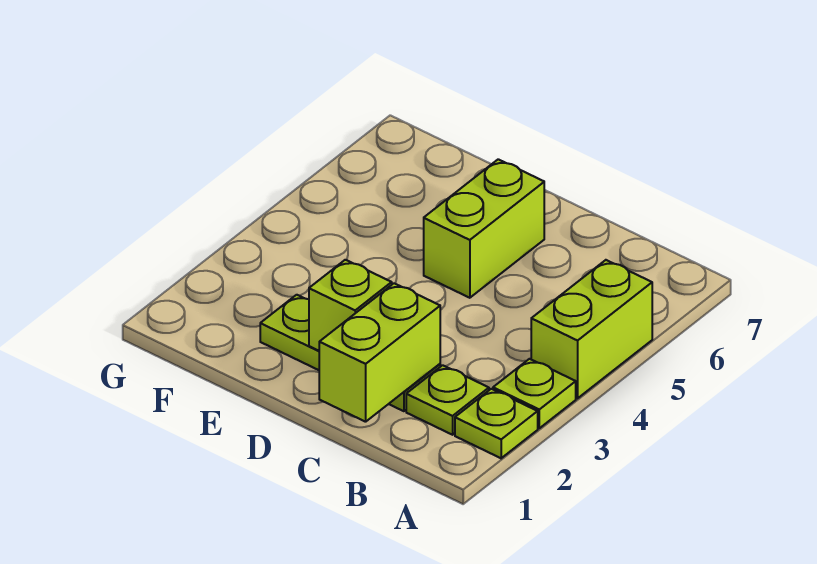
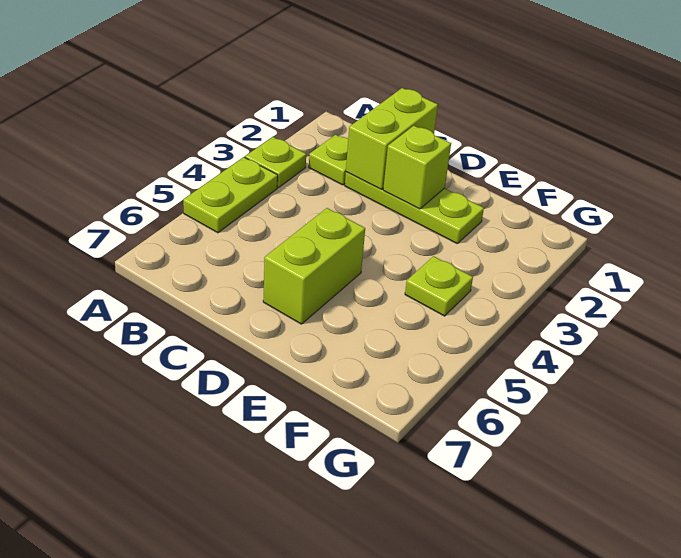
lime plate A2 level 1 -> lime plate F4 level 1
lime brick A4:A5 level 1 -> lime plate A4:A5 level 1

